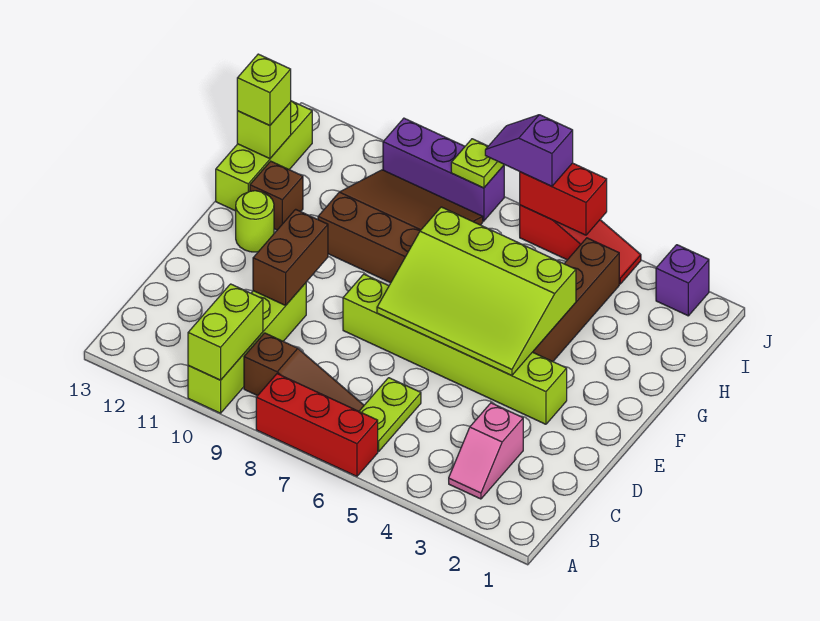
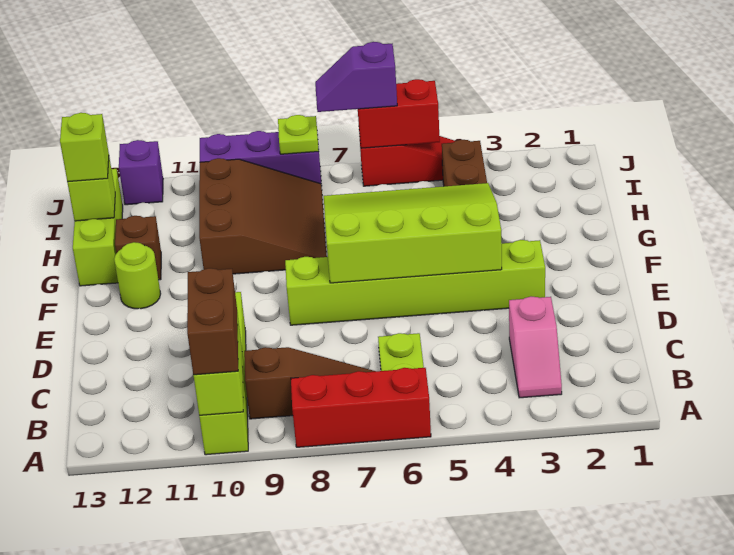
brown brick D10:E10 level 2 -> brown brick A10:B10 level 3
lime slope E4:G7 level 2 top G -> lime slope E4:G7 level 2 top E
brown slope G8:I10 level 1 top G -> brown slope G8:I10 level 1 top 10
purple brick J2 level 1 -> purple brick J12 level 1

